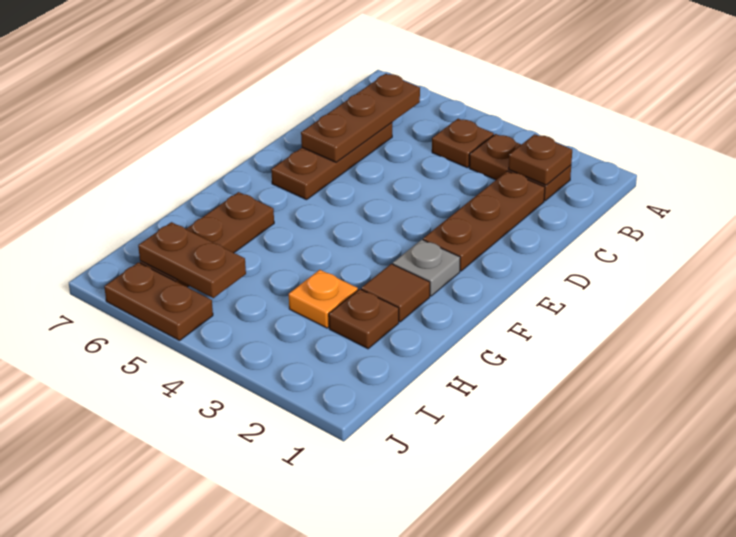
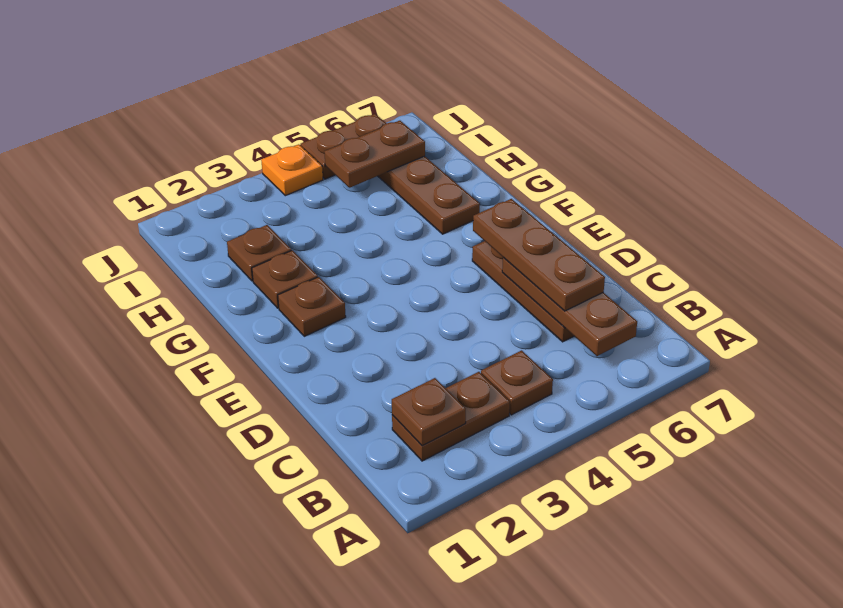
brown plate C2:E2 level 1 -> brown plate C6:E6 level 3
grey plate F2 level 1 -> brown plate F2 level 1
brown tile G2 level 1 -> brown plate G2 level 1
orange plate H3 level 1 -> orange plate J4 level 1

